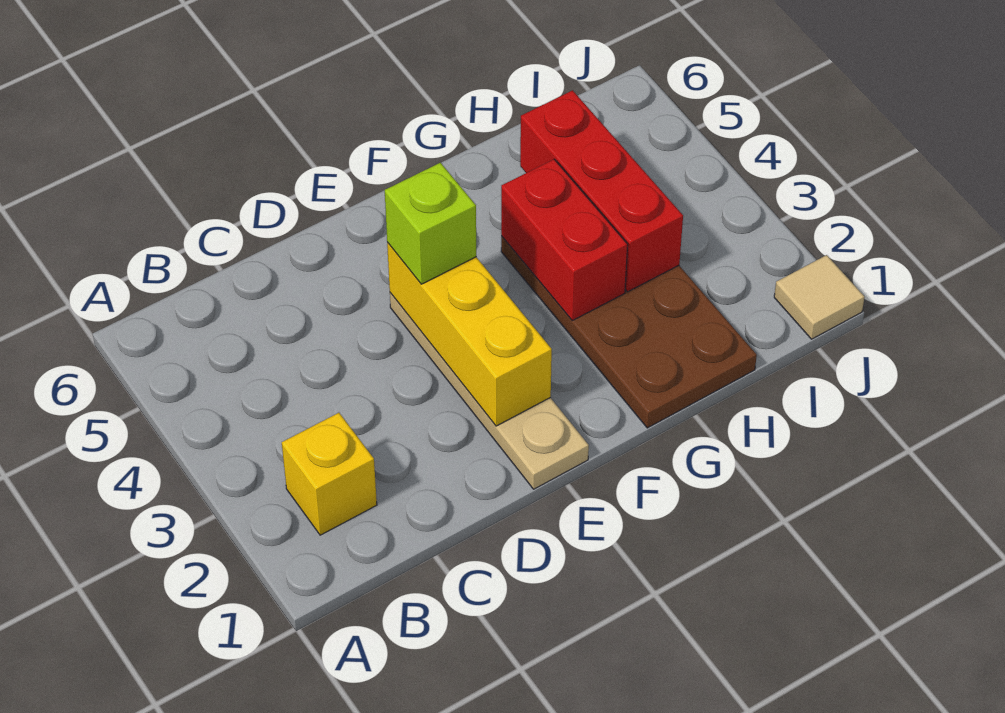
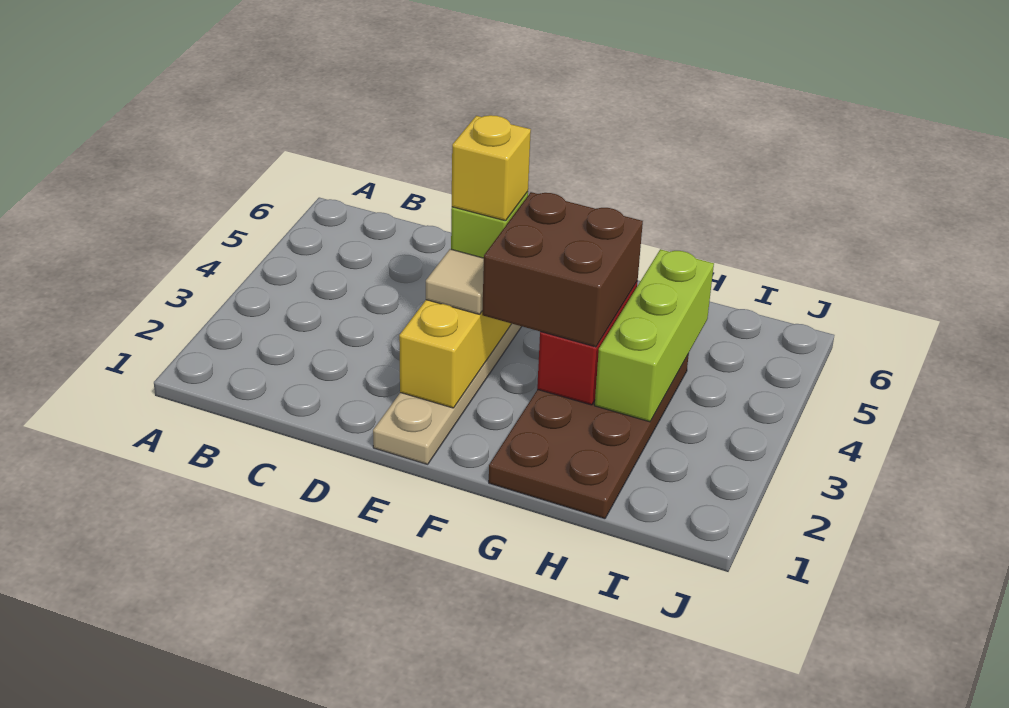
yellow brick B2 level 1 -> yellow brick E4 level 4
none -> brown brick F3:G4 level 3
red brick H3:H5 level 2 -> lime brick H3:H5 level 2
tan tile J1 level 1 -> tan tile E3 level 3

